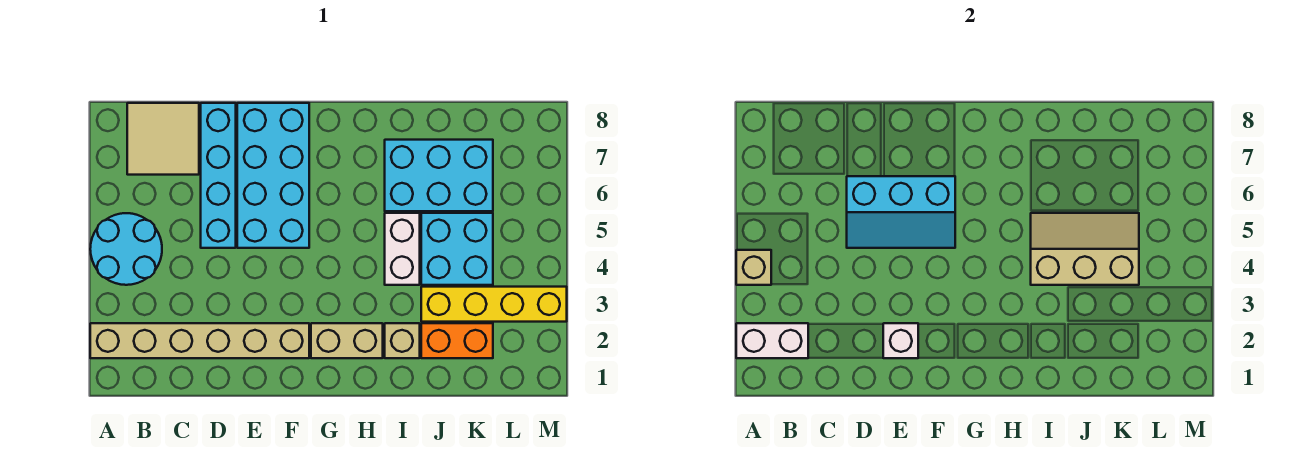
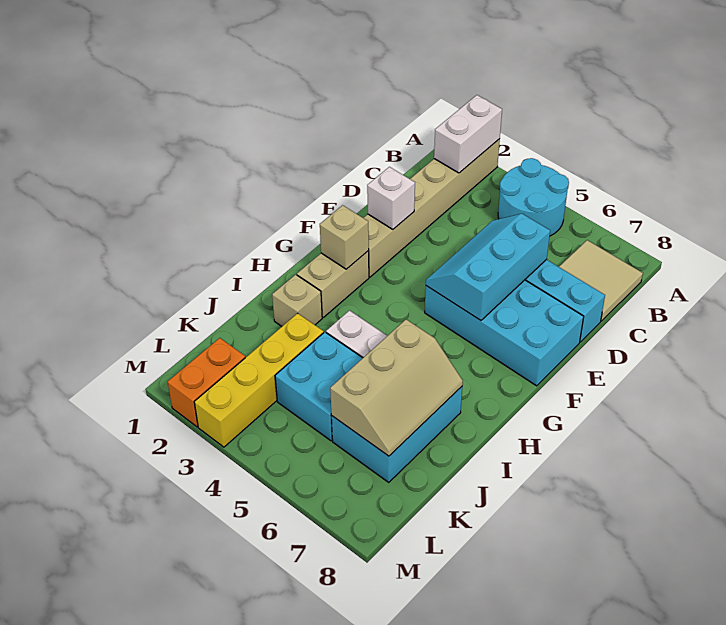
tan brick A4 level 2 -> tan brick G2 level 2
tan slope I4:K5 level 2 top 4 -> tan slope I6:K7 level 2 top 6
orange brick J2:K2 level 1 -> orange brick L2:M2 level 1

